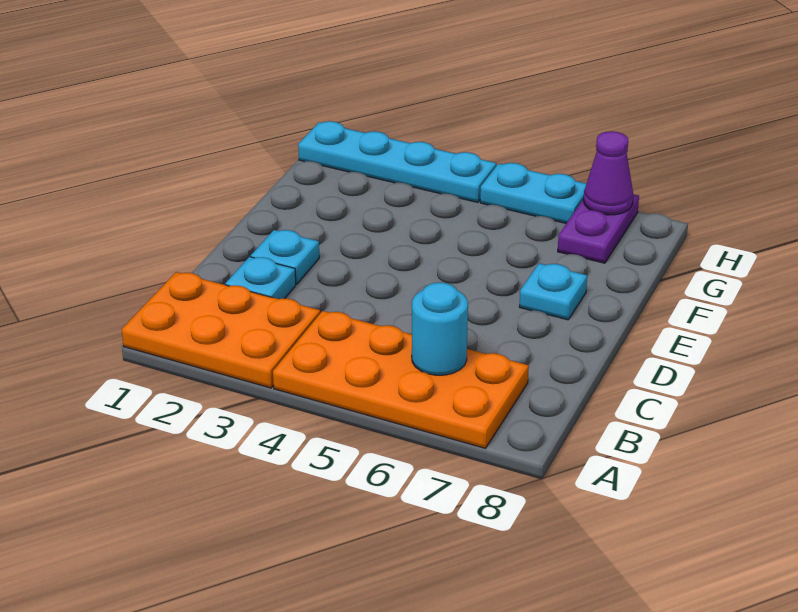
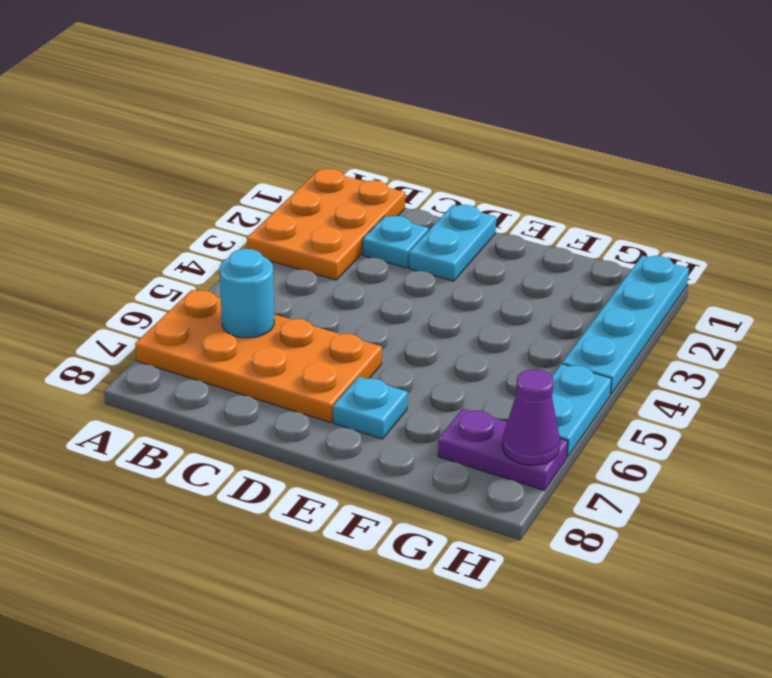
orange plate A4:B7 level 1 -> orange plate A6:D7 level 1
cyan plate D2 level 1 -> cyan plate D1:D2 level 1

